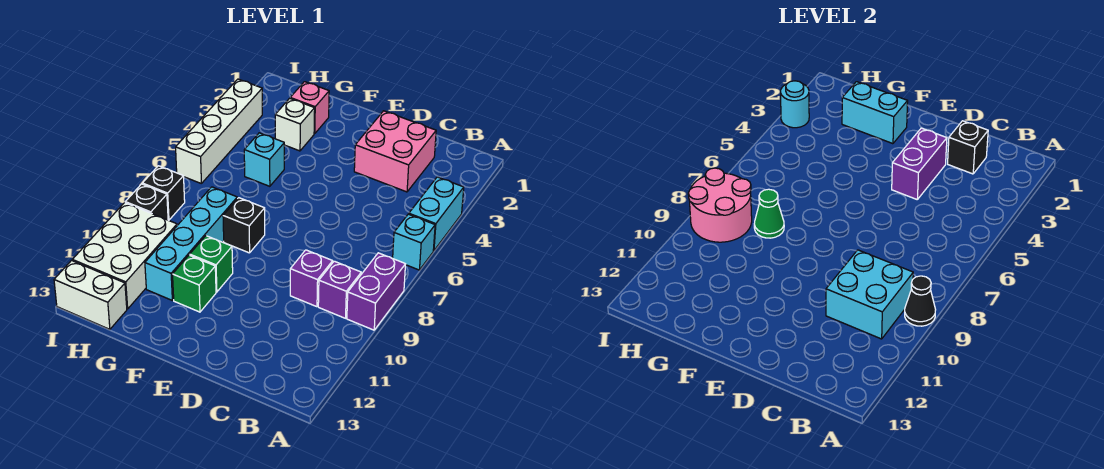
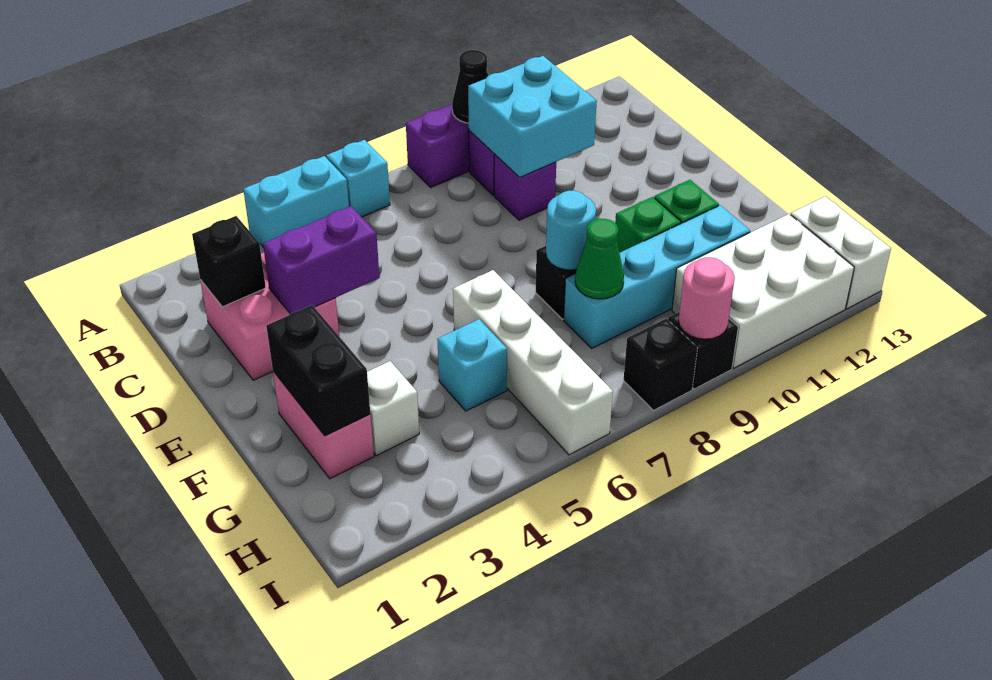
cyan brick F2:G2 level 2 -> black brick F2:G2 level 2
pink brick G2 level 1 -> pink brick F2:G2 level 1
pink round brick H8:I9 level 2 -> pink round brick I9 level 2
white brick I3:I6 level 1 -> white brick F6:I6 level 1
cyan round brick I3 level 2 -> cyan round brick F8 level 2

